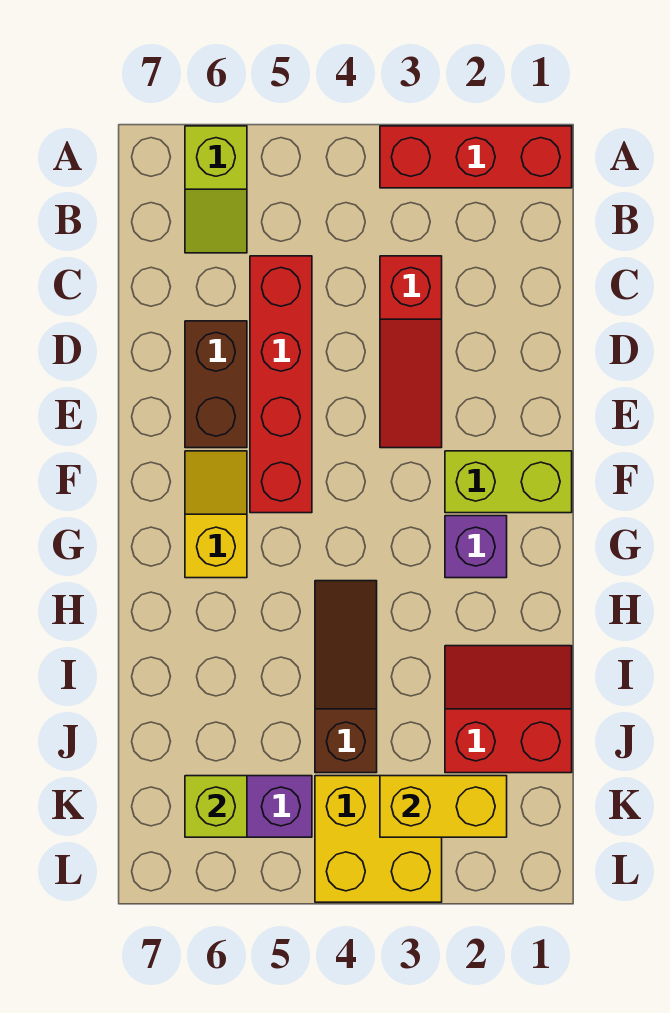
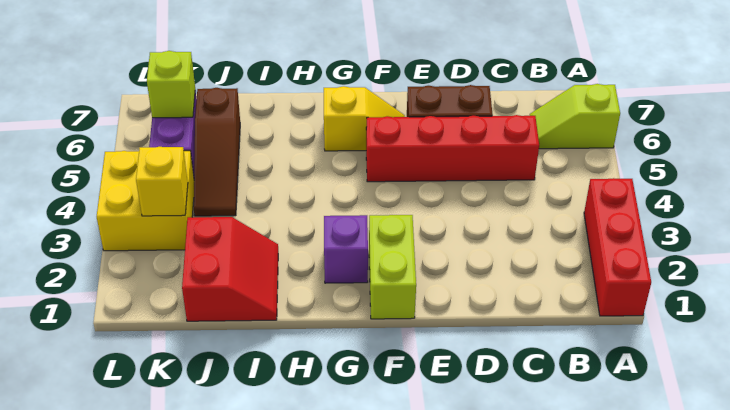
red slope C3:E3 level 1 top C -> none
brown slope H4:J4 level 1 top J -> brown slope J4:J6 level 1 top 6
yellow brick K2:K3 level 2 -> yellow brick K3 level 2

